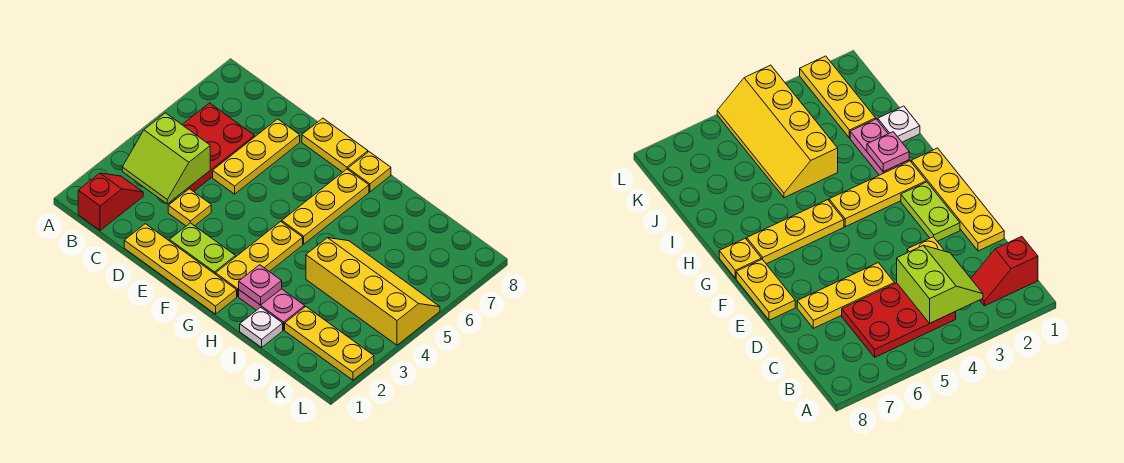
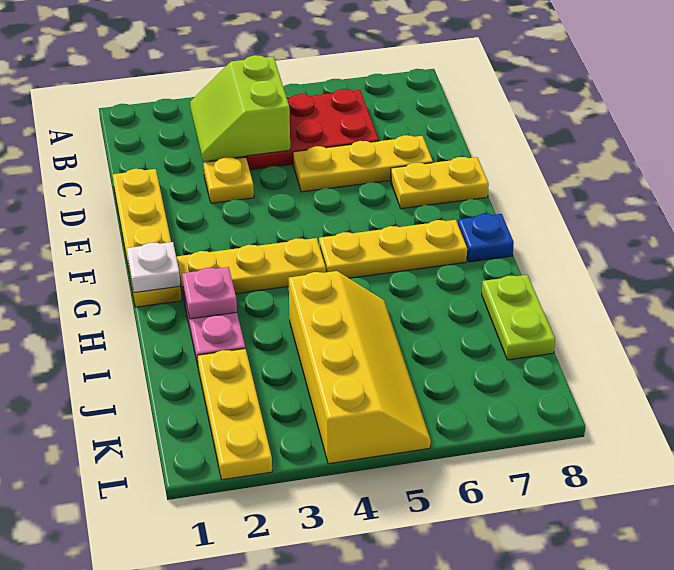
red slope B1:B2 level 1 top 1 -> none
lime plate E2:F2 level 1 -> lime plate I8:J8 level 1
yellow plate E8:F8 level 1 -> yellow plate E7:E8 level 1
yellow plate G8 level 1 -> blue plate G8 level 1
white plate I1 level 1 -> white plate G1 level 2

